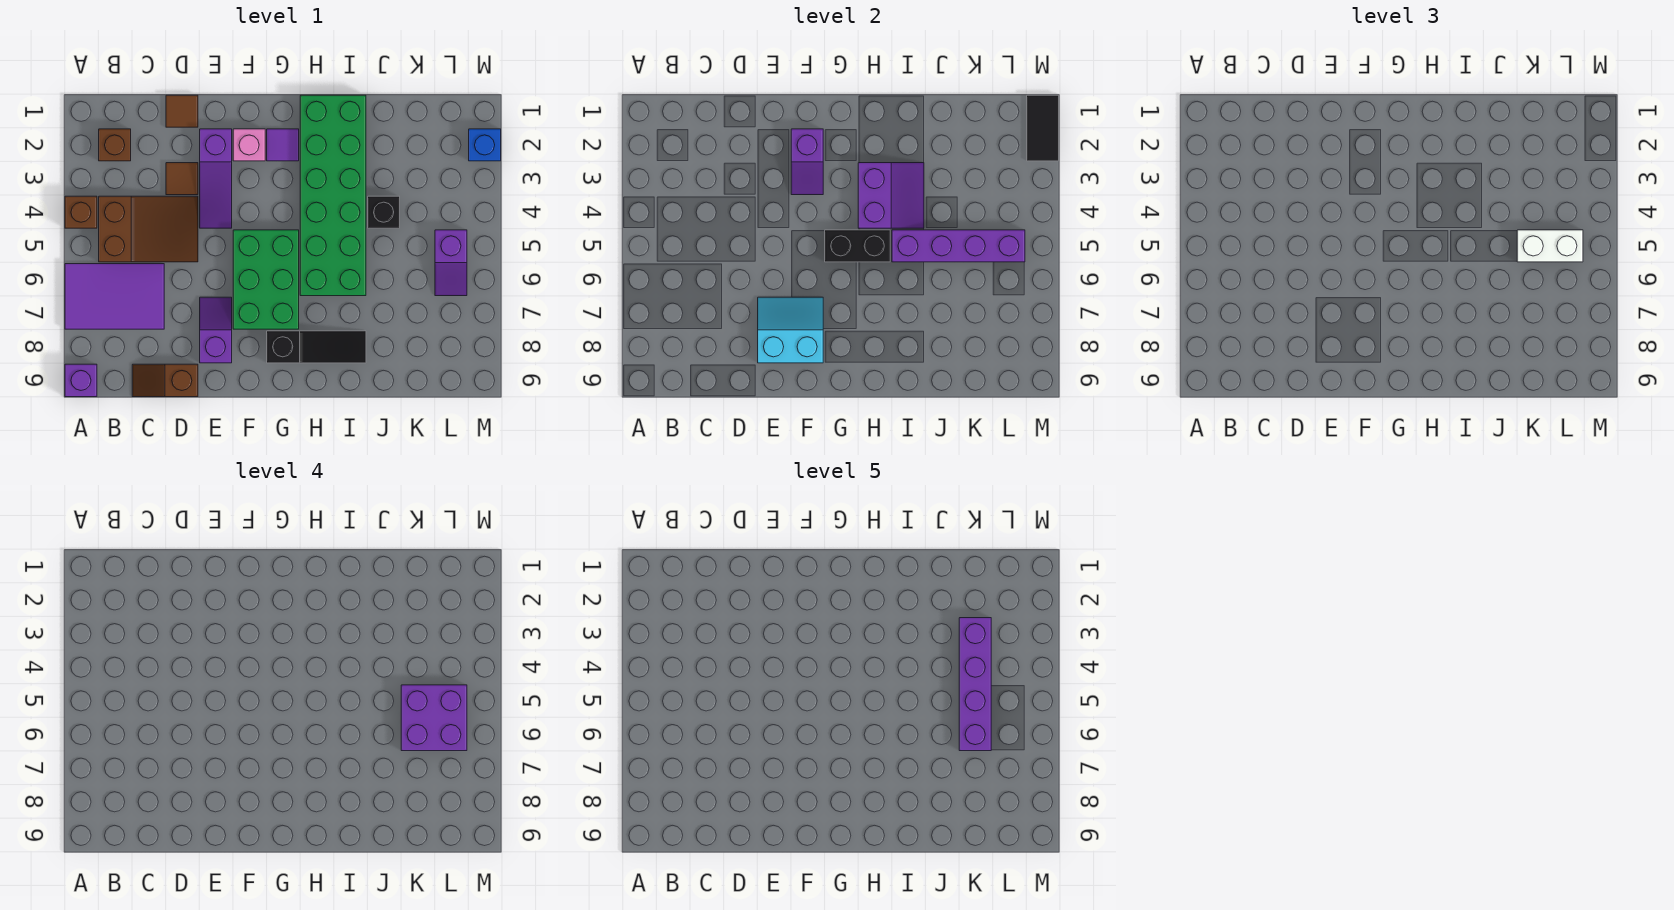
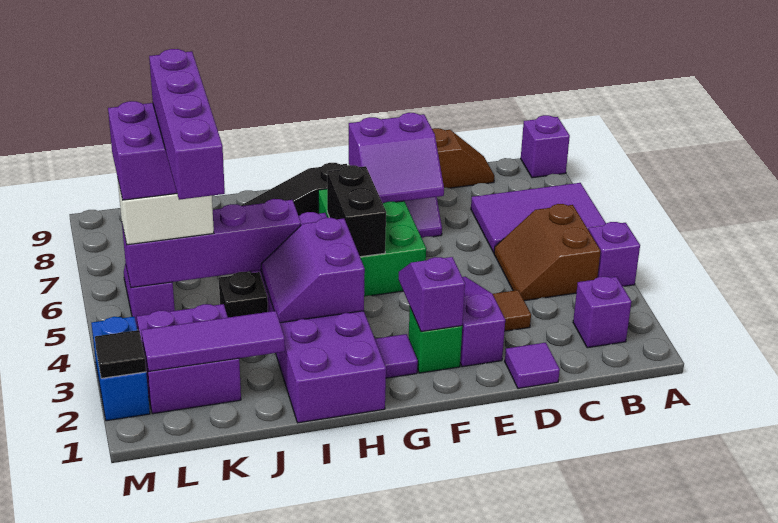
brown brick A4 level 1 -> purple brick A4 level 1
brown brick B2 level 1 -> purple brick B2 level 1
brown slope B4:D5 level 1 top B -> brown slope B4:C5 level 1 top B
brown tile D1 level 1 -> purple tile D1 level 1
cyan slope E7:F8 level 2 top 8 -> purple slope E7:F8 level 2 top 8
pink brick F2 level 1 -> green brick F2 level 1
black brick G5:H5 level 2 -> black brick G5:G6 level 2
green brick H1:I6 level 1 -> purple brick H1:I6 level 1
none -> purple tile J2:L2 level 2
none -> purple brick K2:L3 level 1
black tile M1:M2 level 2 -> black tile M2 level 2
blue brick M2 level 1 -> blue brick M2:M3 level 1

